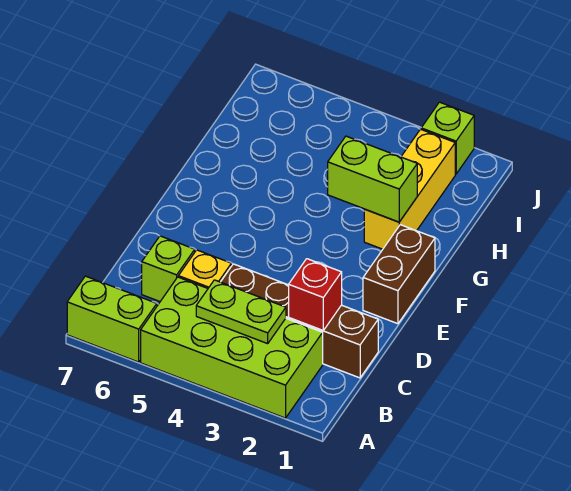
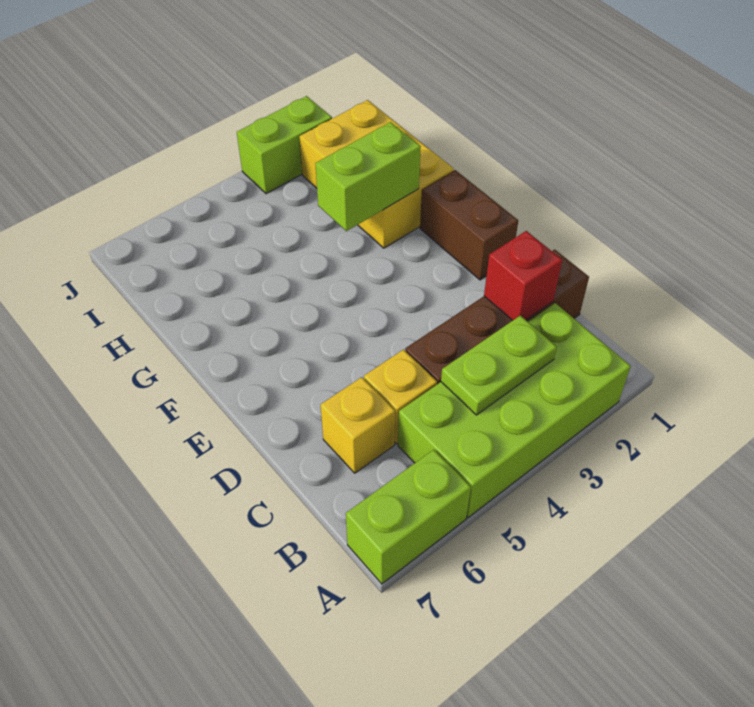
lime brick C6 level 1 -> yellow brick C6 level 1
yellow brick G2:I2 level 1 -> yellow brick G1:I2 level 1
lime brick J2 level 1 -> lime brick J2:J3 level 1

